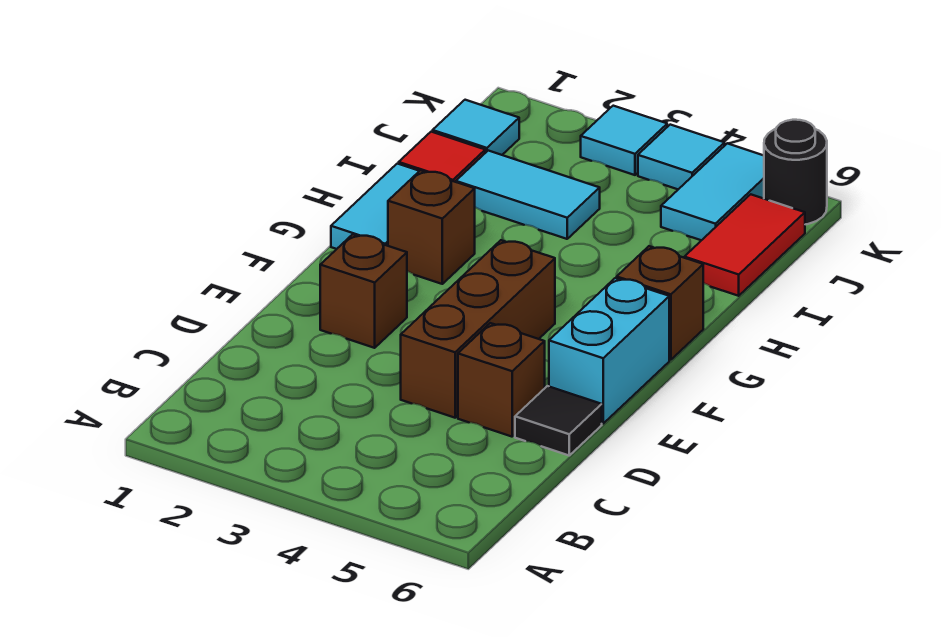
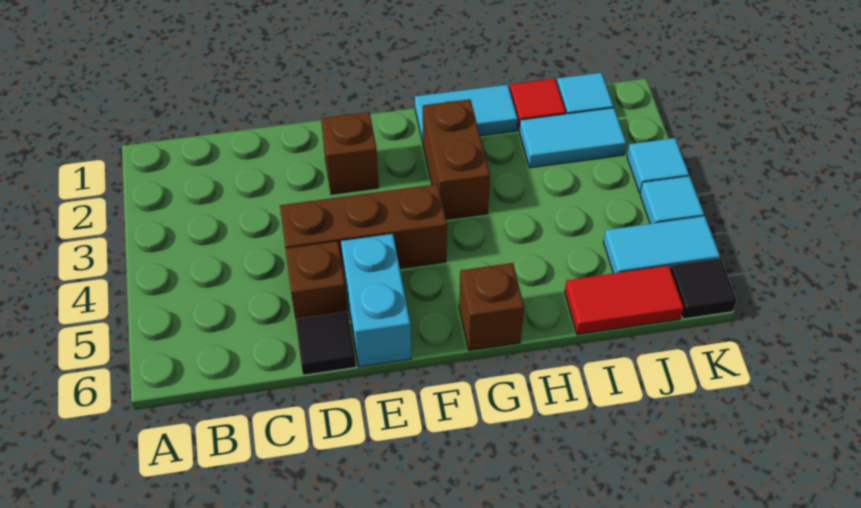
cyan brick E6:F6 level 1 -> cyan brick E5:E6 level 1
brown brick G2 level 1 -> brown brick G2:G3 level 1
cyan tile I2:I3 level 1 -> cyan tile I2:J2 level 1
black round brick K6 level 1 -> black tile K6 level 1

